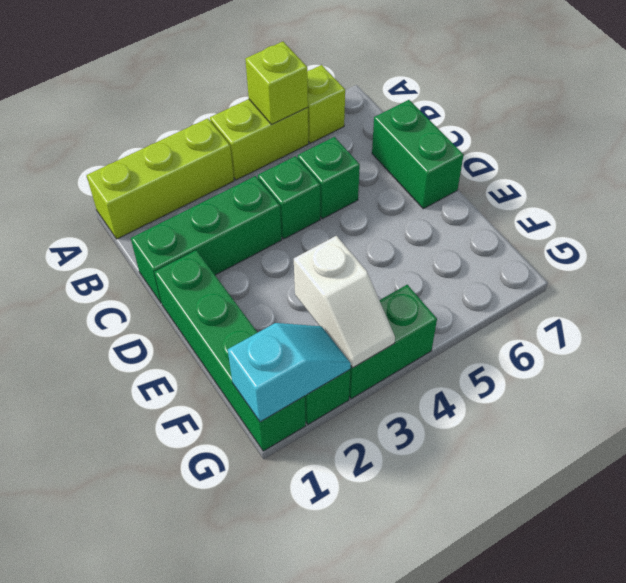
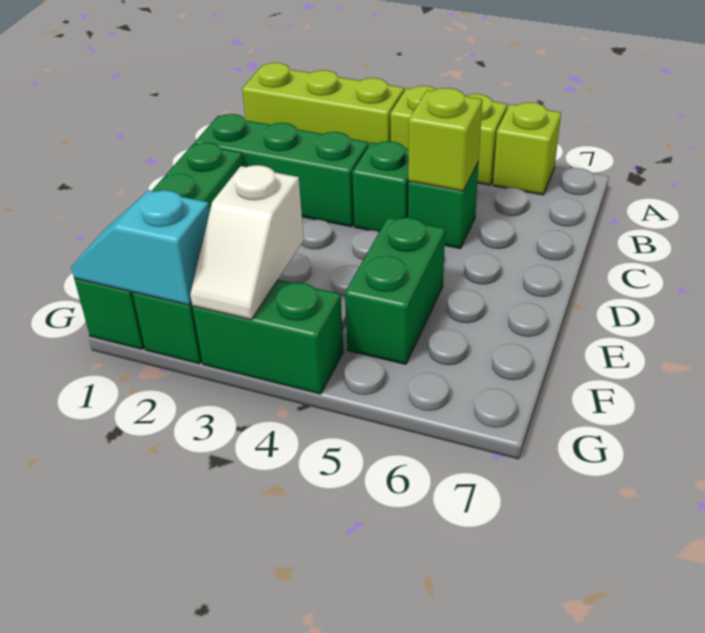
lime brick A5 level 2 -> lime brick C5 level 2
green brick C7:D7 level 1 -> green brick E5:F5 level 1
cyan slope G1:G2 level 2 top 1 -> cyan slope G1:G2 level 2 top 2

